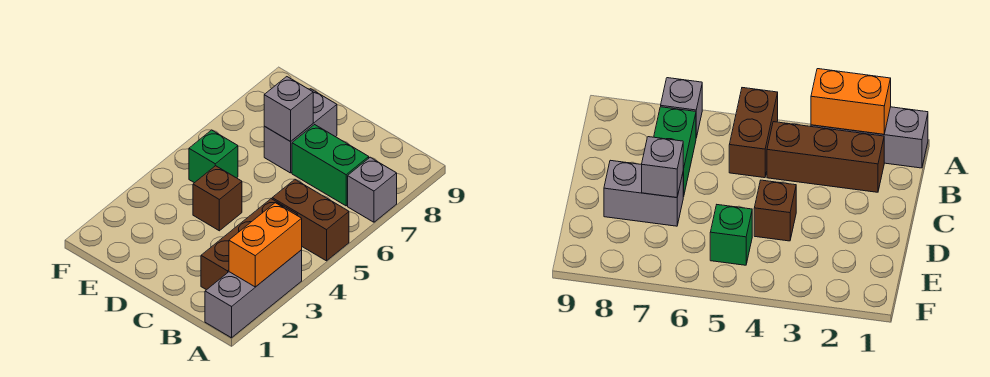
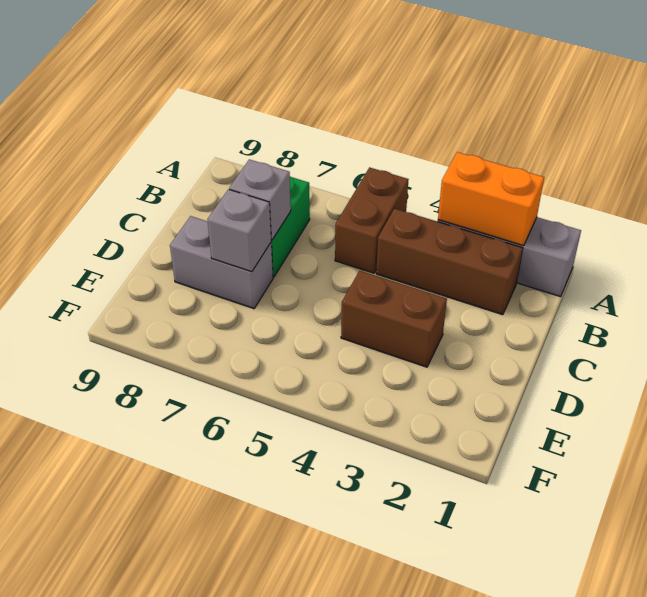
grey brick A7 level 1 -> grey brick C7 level 2
brown brick D4 level 1 -> brown brick D3:D4 level 1
green brick E5 level 1 -> none

